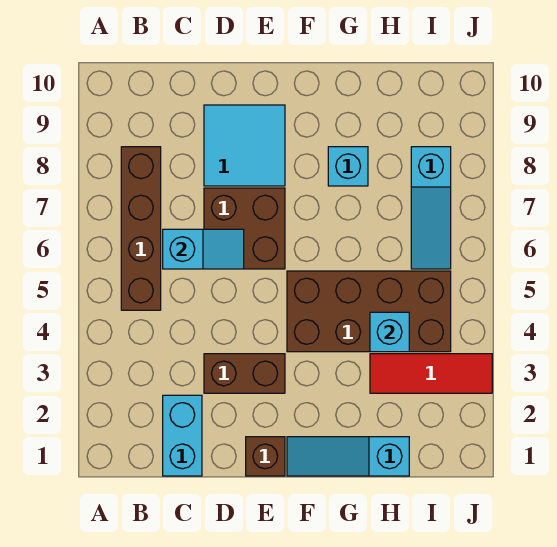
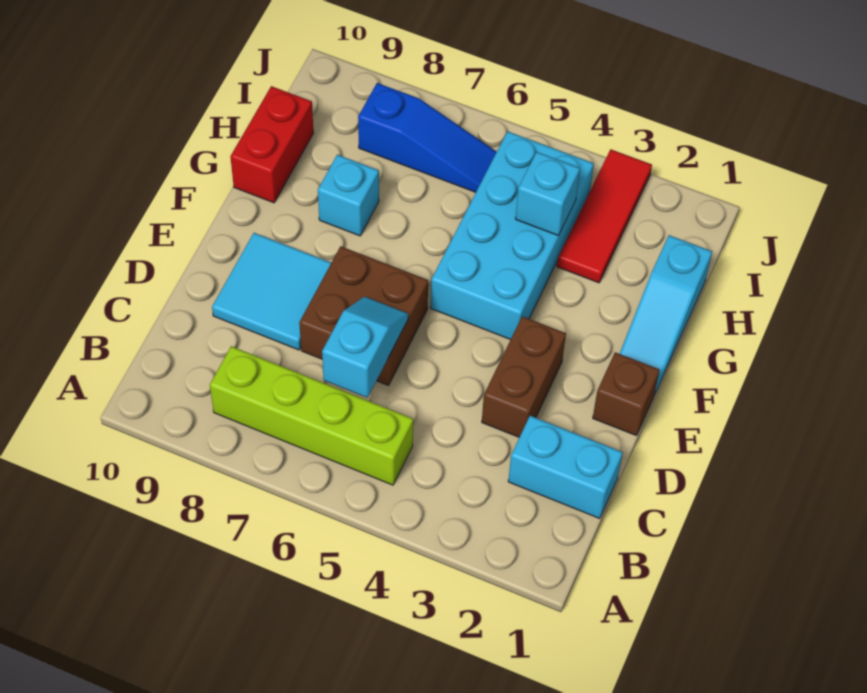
brown brick B5:B8 level 1 -> lime brick B5:B8 level 1
brown brick F4:I5 level 1 -> cyan brick F4:I5 level 1
none -> red brick G10:H10 level 1
cyan slope I6:I8 level 1 top 8 -> blue slope I6:I8 level 1 top 8

